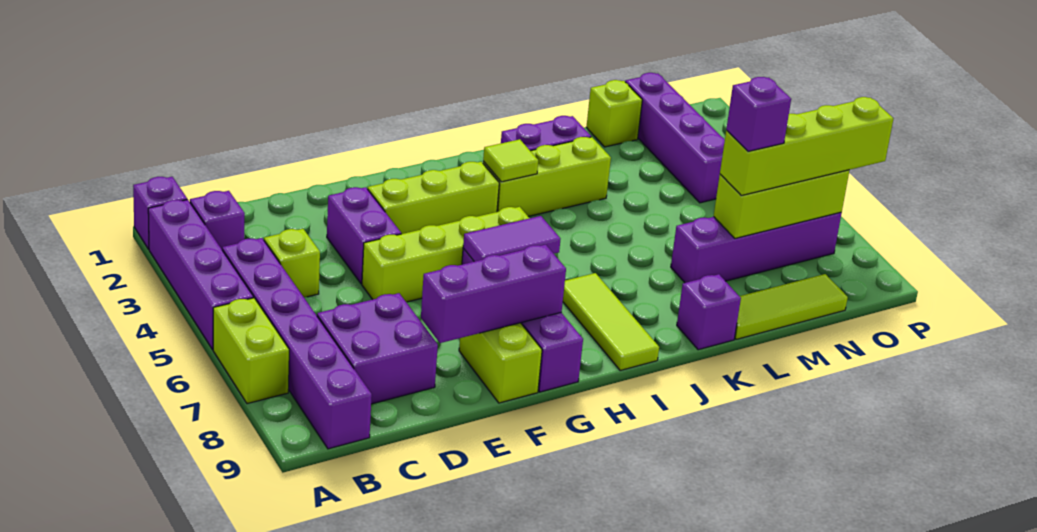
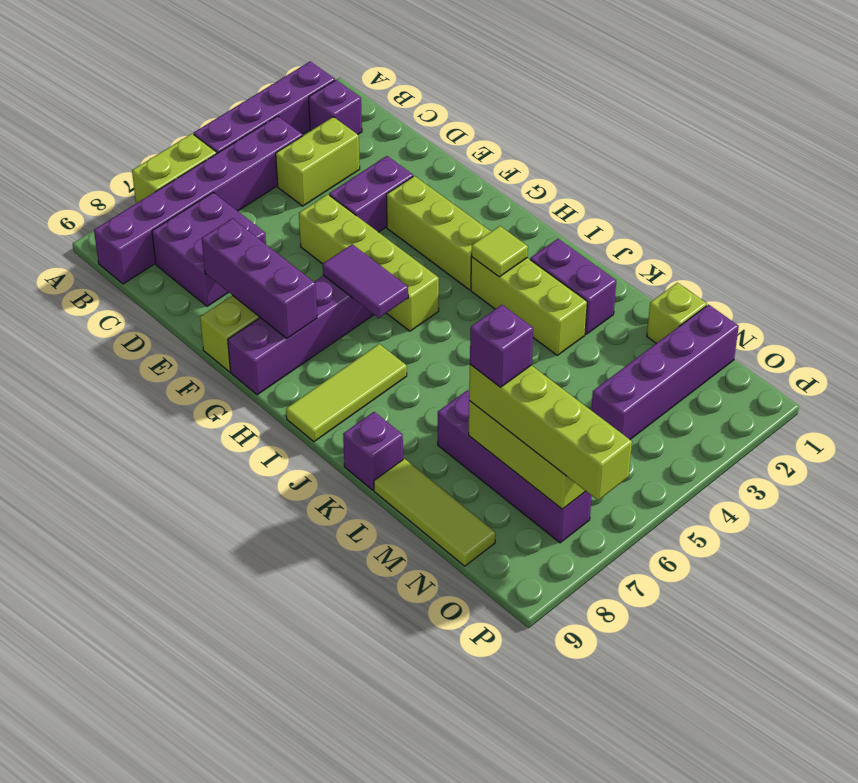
purple brick A1 level 1 -> none
lime brick C4 level 1 -> lime brick C3:C4 level 1

